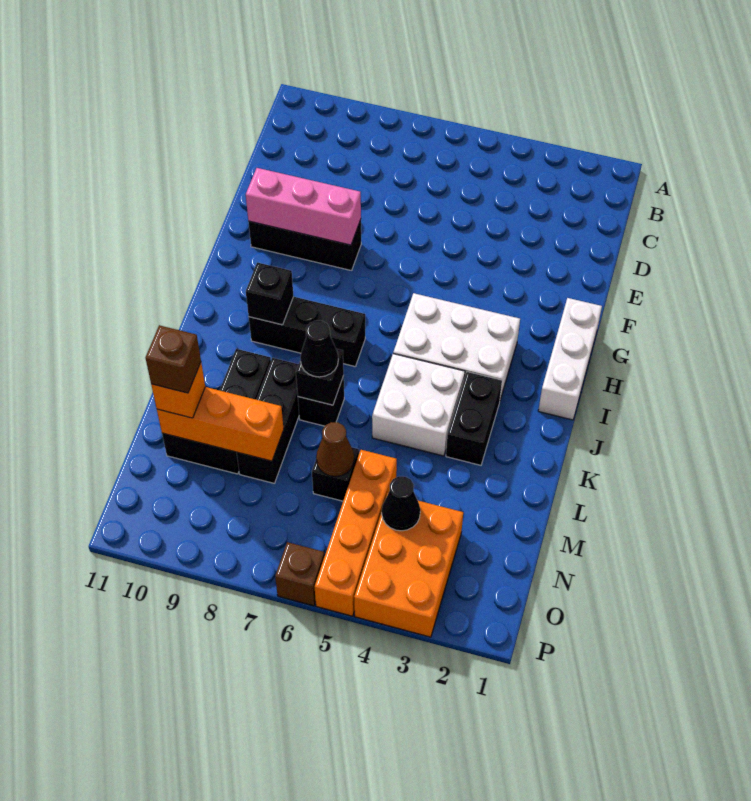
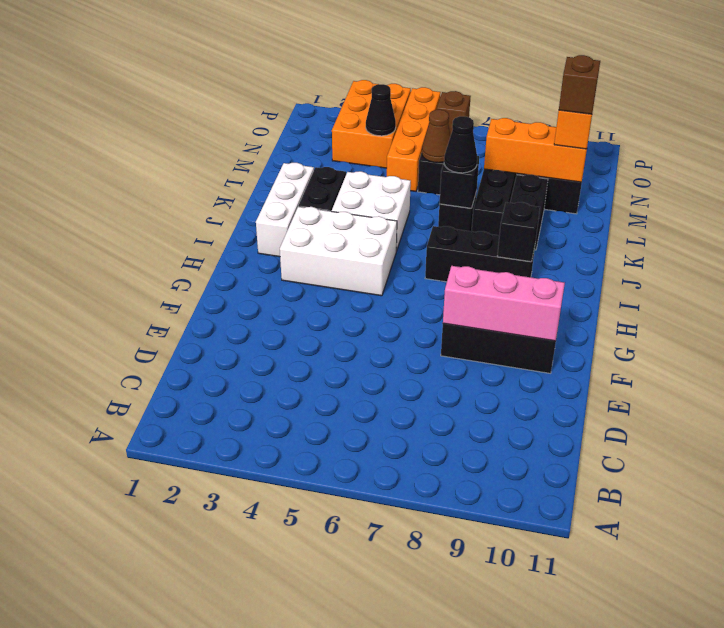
white brick G1:I1 level 1 -> white brick I2:K2 level 1

